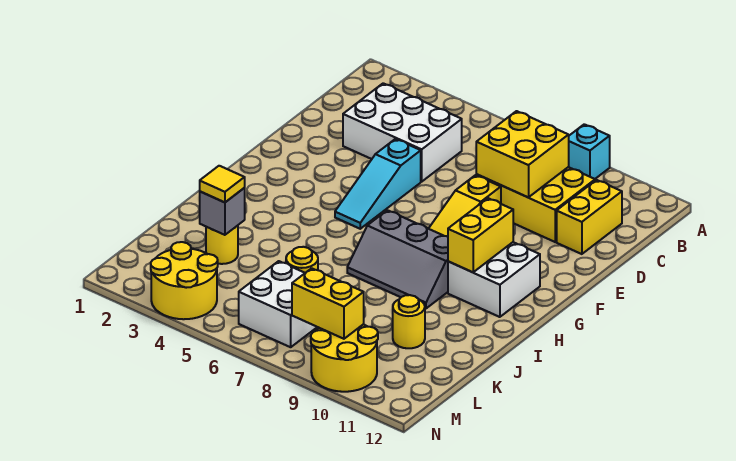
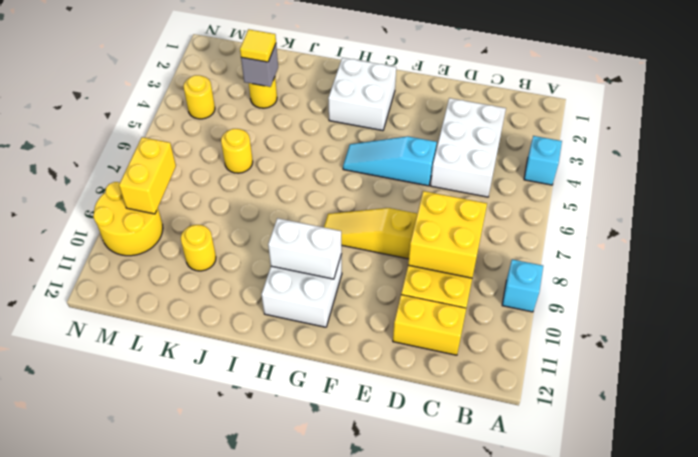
none -> cyan brick A4 level 1
yellow brick G10:H10 level 2 -> white brick G10:H10 level 2
grey slope H7:I9 level 1 top H -> none
white brick L6:M7 level 1 -> white brick G2:H3 level 1
yellow round brick M3:N4 level 1 -> yellow round brick M4 level 1

